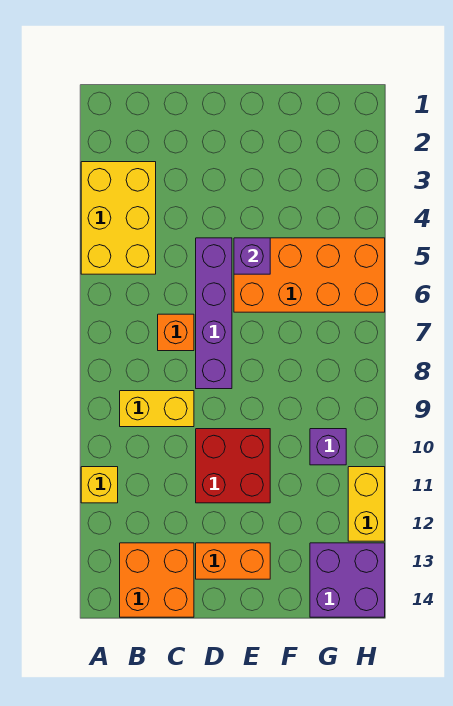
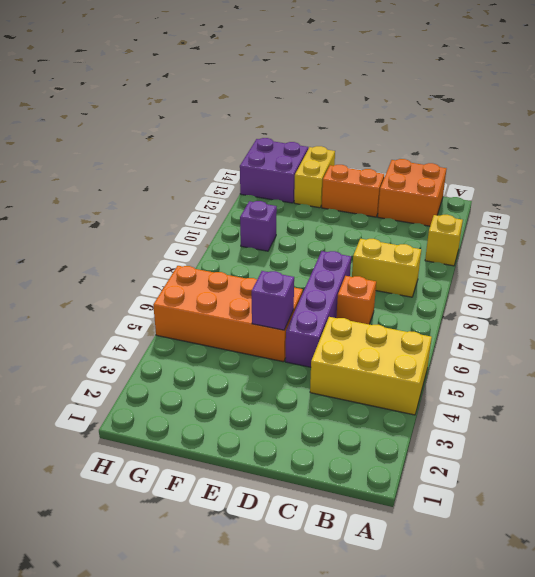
yellow brick A3:B5 level 1 -> yellow brick A4:C5 level 1
red brick D10:E11 level 1 -> none
yellow brick H11:H12 level 1 -> yellow brick F13:F14 level 1

